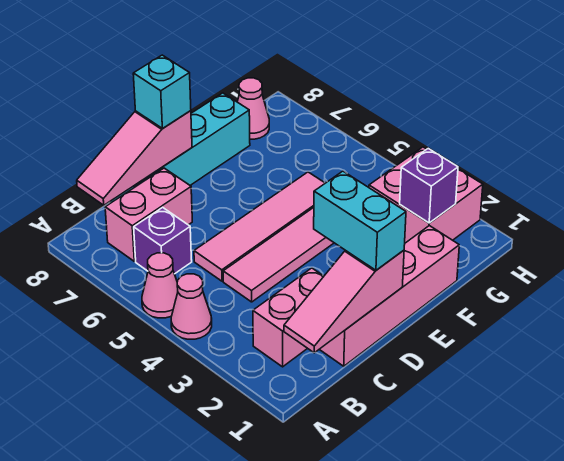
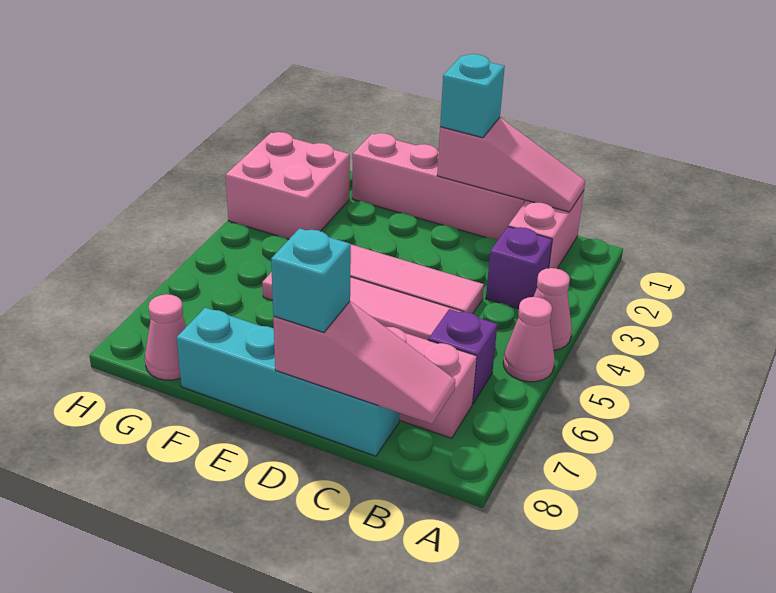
pink brick B2:C2 level 1 -> pink brick B1:B2 level 1
cyan brick D1:D2 level 3 -> cyan brick D1 level 3
purple brick G2 level 2 -> purple brick B3 level 1

